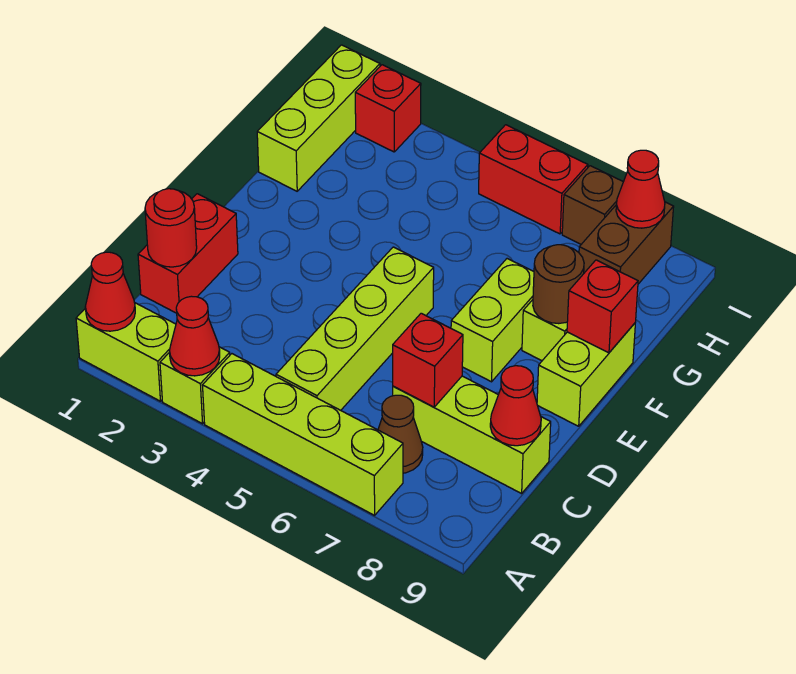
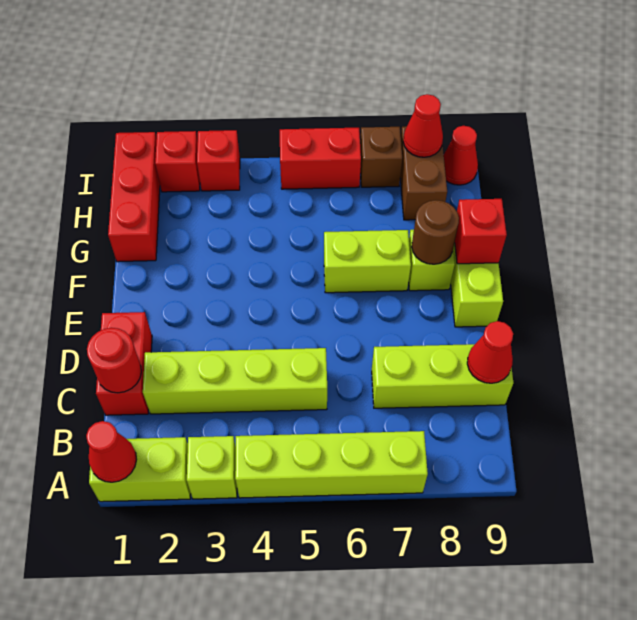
red cone A3 level 2 -> red cone I9 level 1
lime brick B5:E5 level 1 -> lime brick C2:C5 level 1
brown cone B7 level 1 -> none
red brick C7 level 2 -> red brick I3 level 1
lime brick E7:F7 level 1 -> lime brick F6:F7 level 1
lime brick G1:I1 level 1 -> red brick G1:I1 level 1

